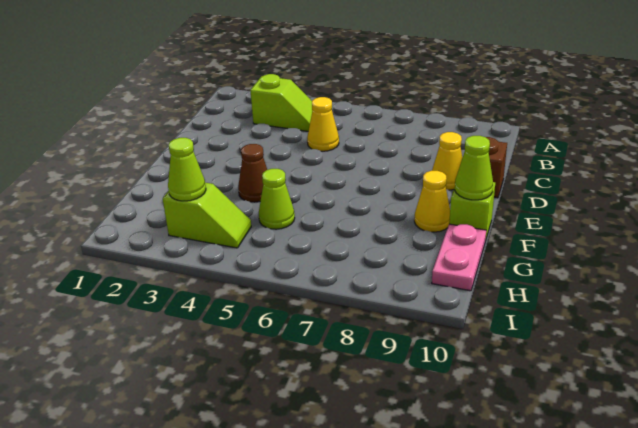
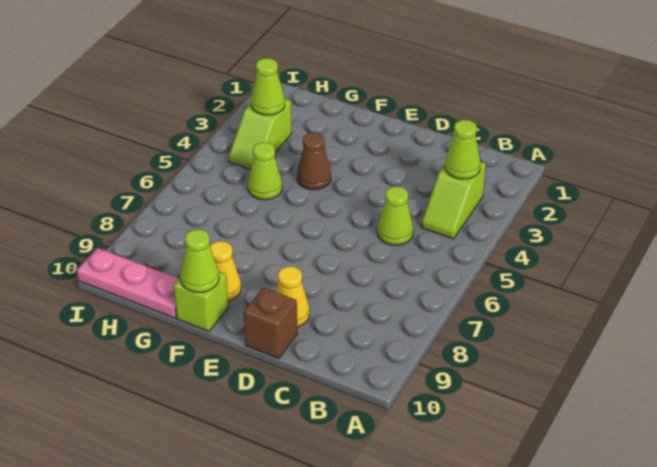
none -> lime cone B3 level 2
yellow cone C5 level 1 -> lime cone C5 level 1
pink plate G10:H10 level 1 -> pink plate G10:I10 level 1

